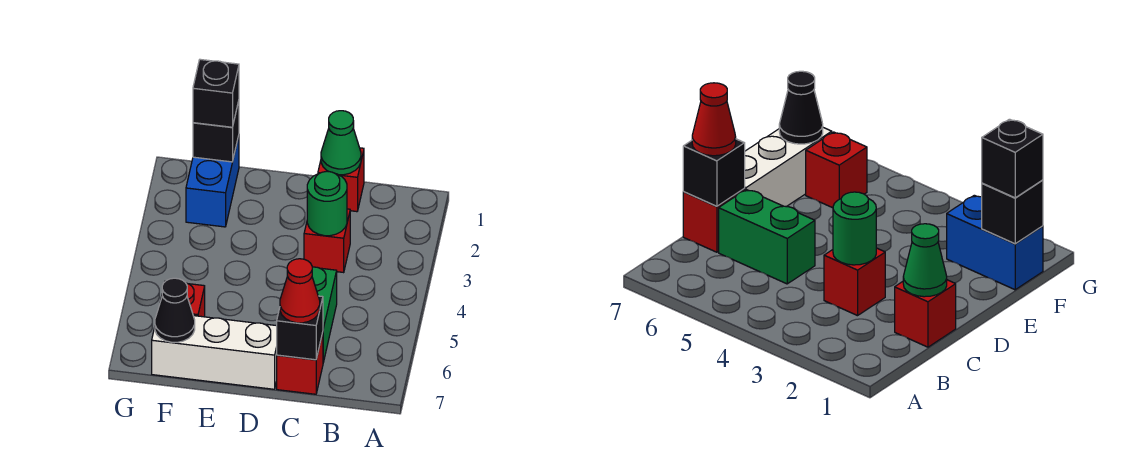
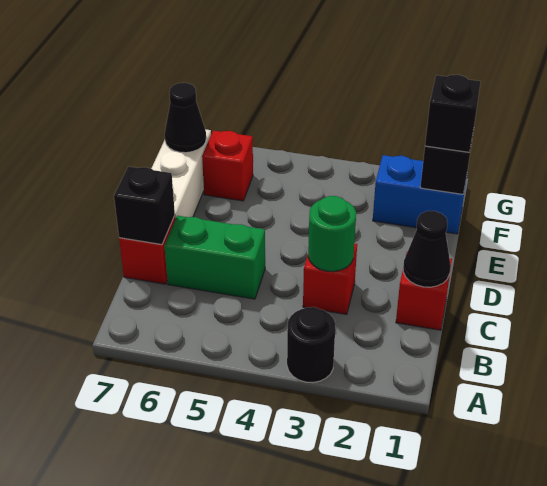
none -> black round brick A3 level 1
green cone C1 level 2 -> black cone C1 level 2
red cone C7 level 3 -> none

